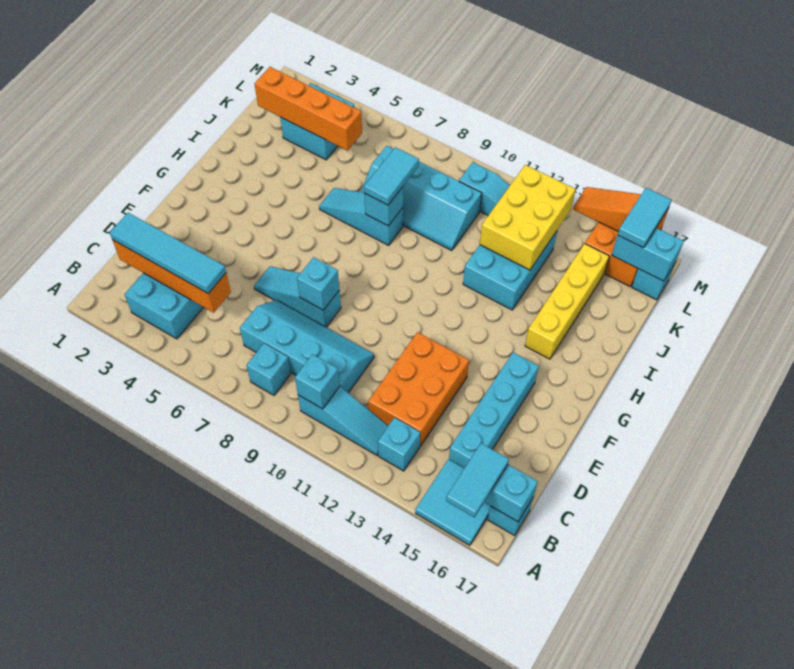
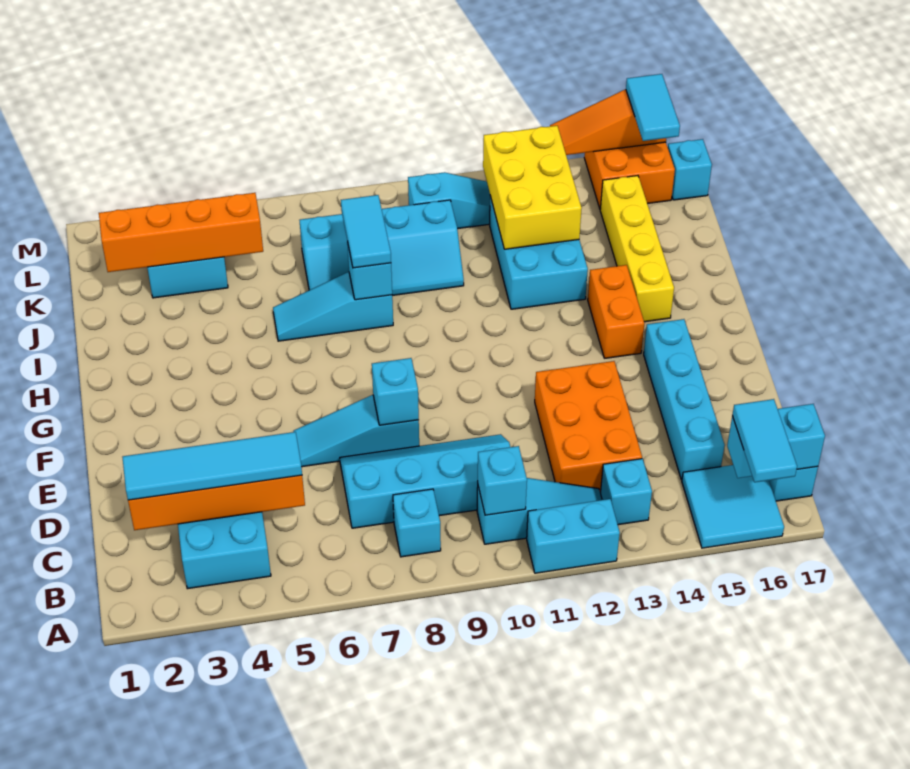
none -> orange brick G14:H14 level 1
cyan brick L16:L17 level 2 -> cyan brick A11:A12 level 1

